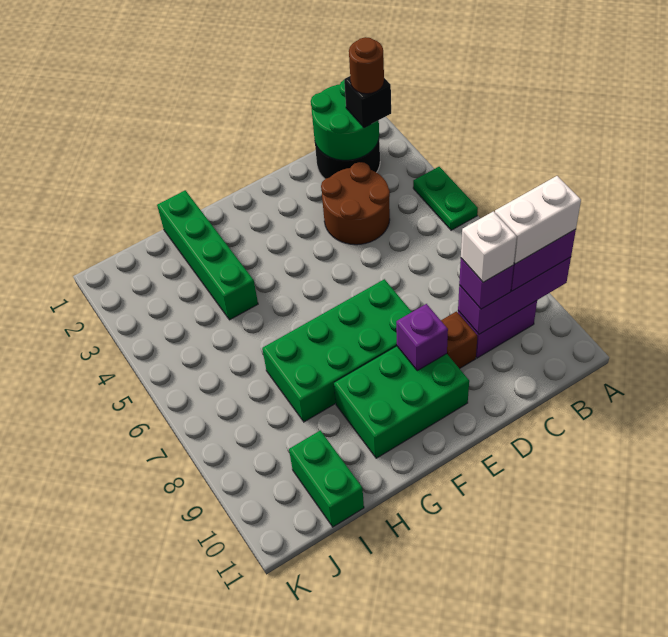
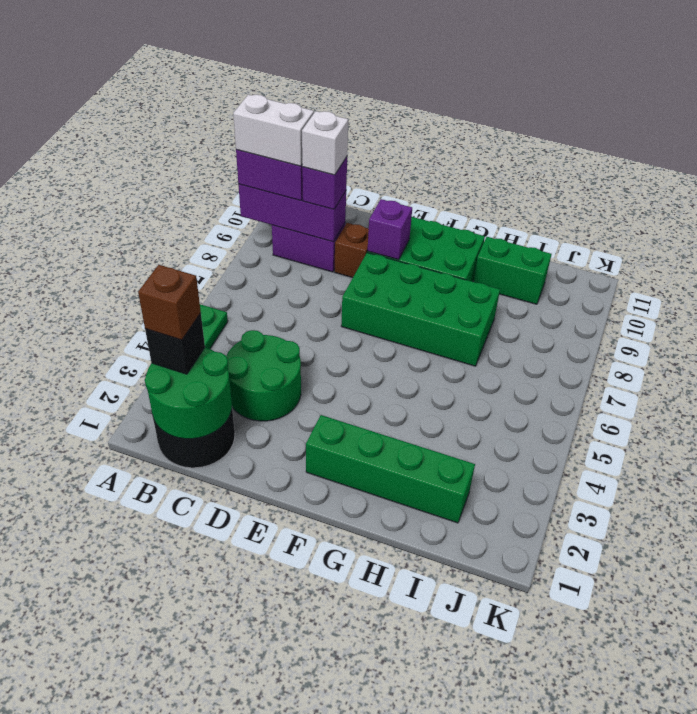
brown round brick B2 level 4 -> brown brick B2 level 4
brown round brick C3:D4 level 1 -> green round brick C3:D4 level 1
green brick H1:H4 level 1 -> green brick F2:I2 level 1
green brick I10:I11 level 1 -> green brick H10:I10 level 1

